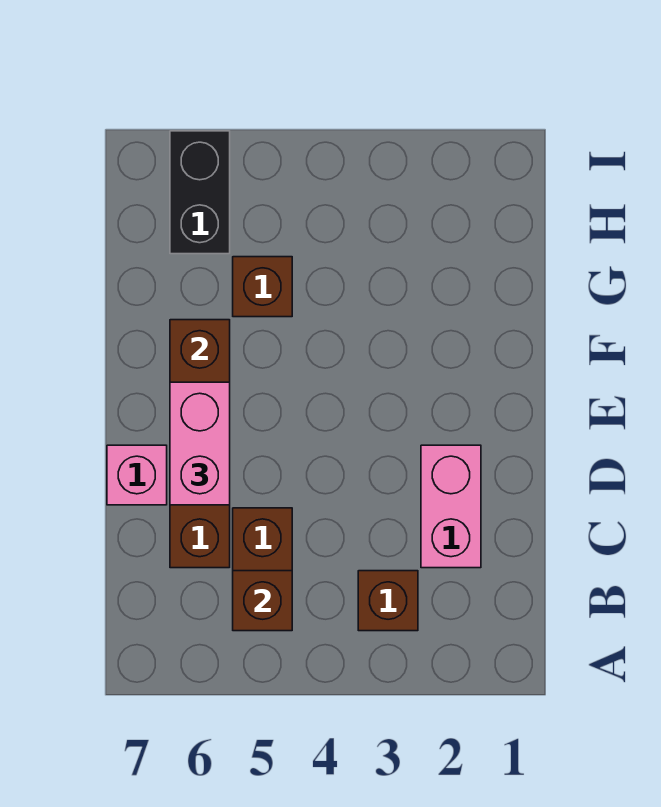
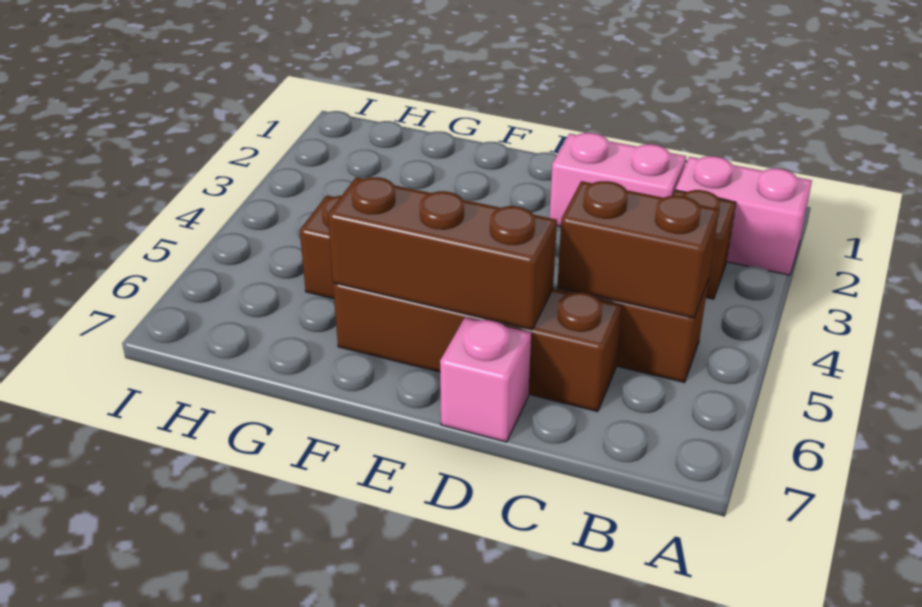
brown brick B5 level 2 -> brown brick B5:C5 level 2
pink brick D6:E6 level 3 -> pink brick A2:B2 level 1
black brick H6:I6 level 1 -> none

